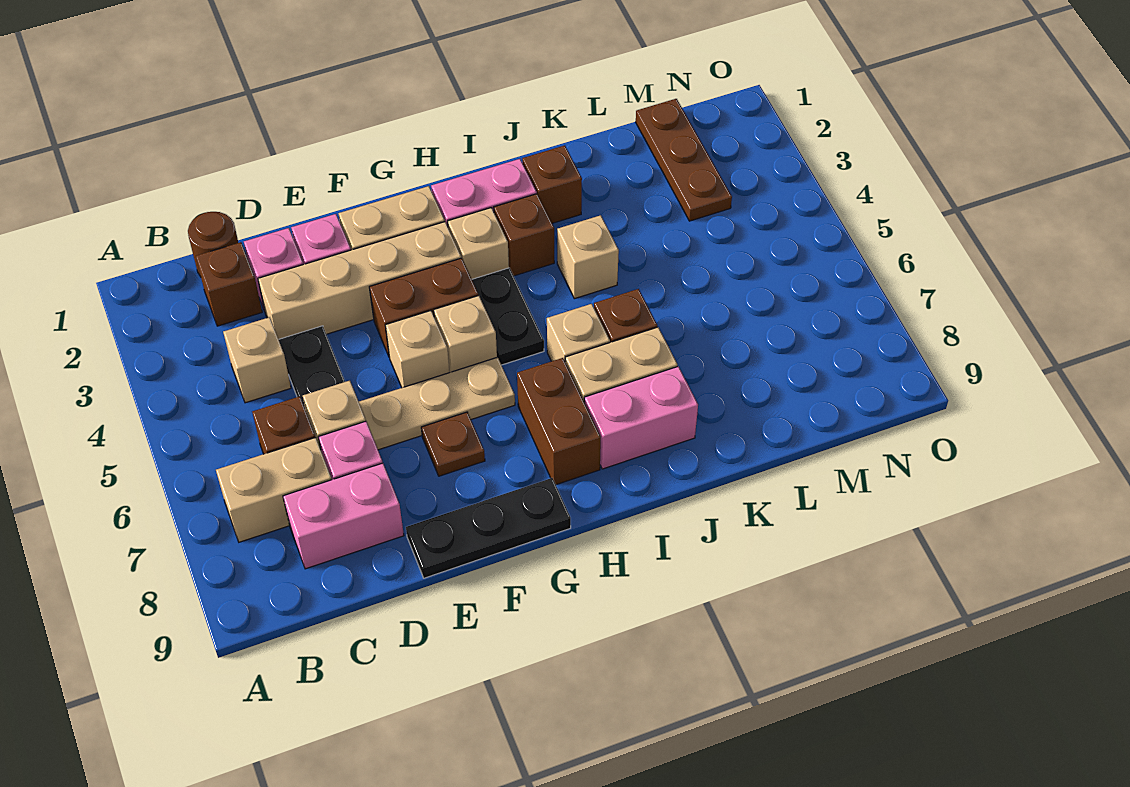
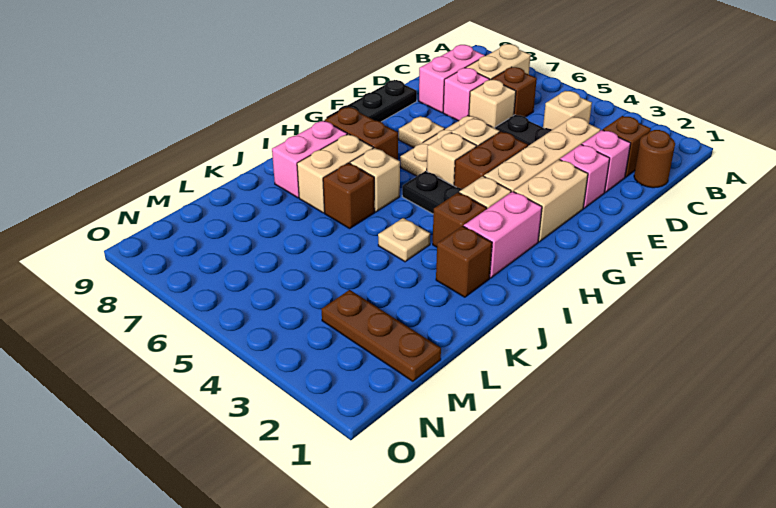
brown plate F7 level 1 -> tan plate F7 level 1
tan brick J4 level 1 -> tan plate J4 level 1

